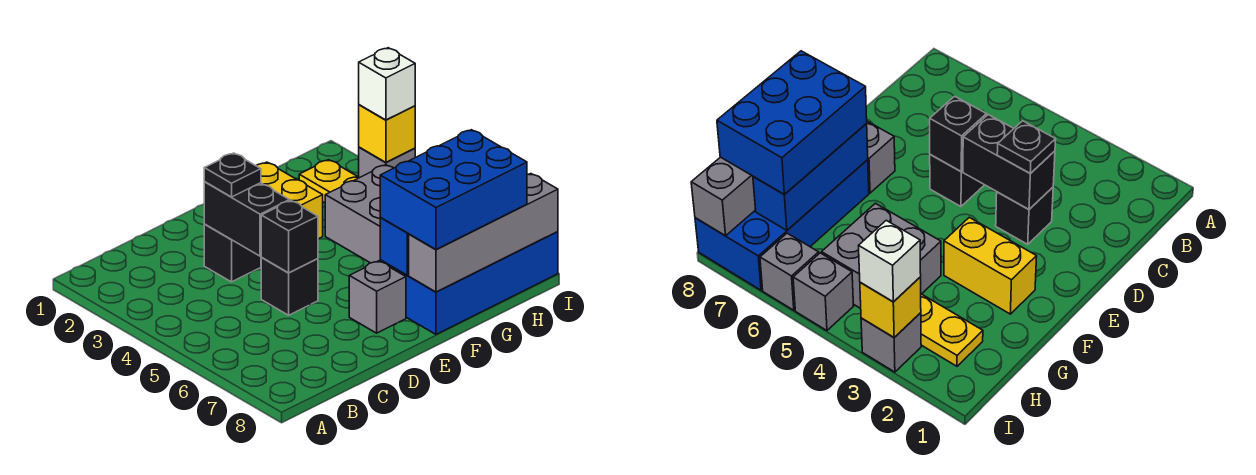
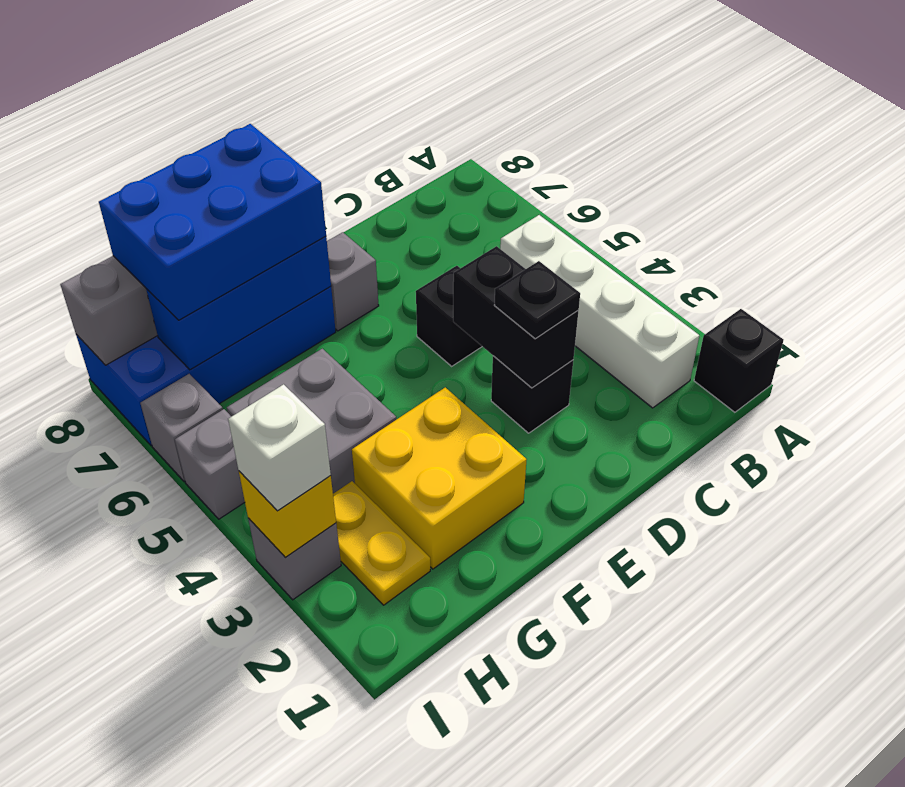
none -> white brick B2:B5 level 1
black brick D5 level 2 -> black brick A1 level 1
yellow brick F2:F3 level 1 -> yellow brick F2:G3 level 1

